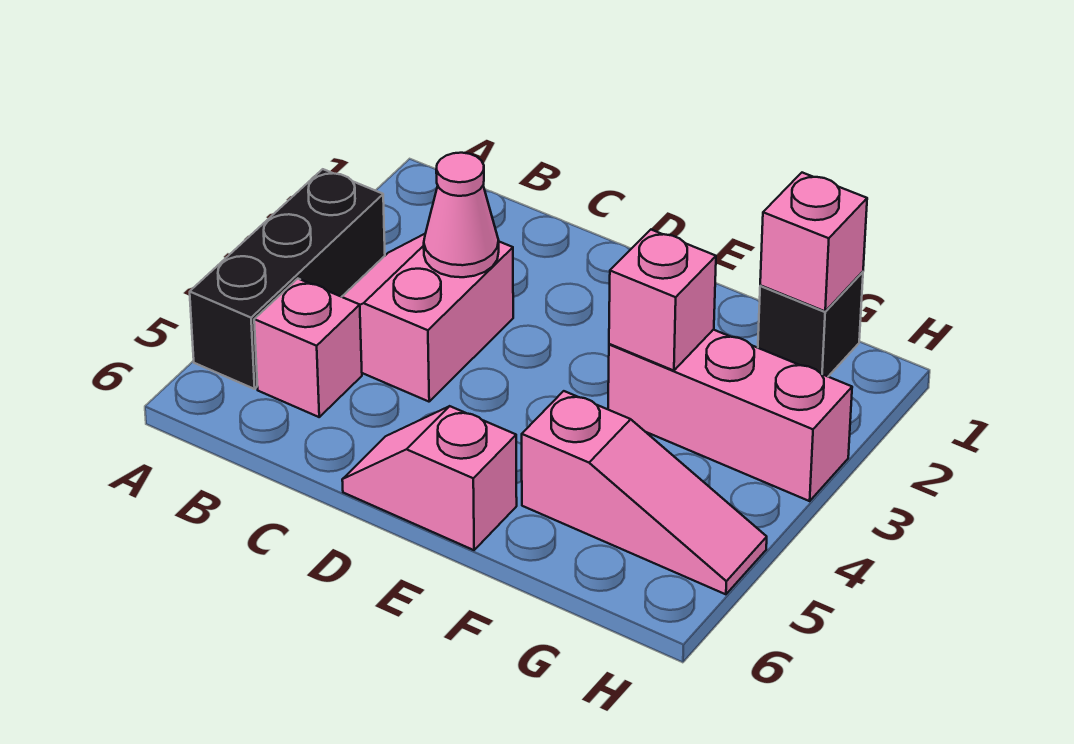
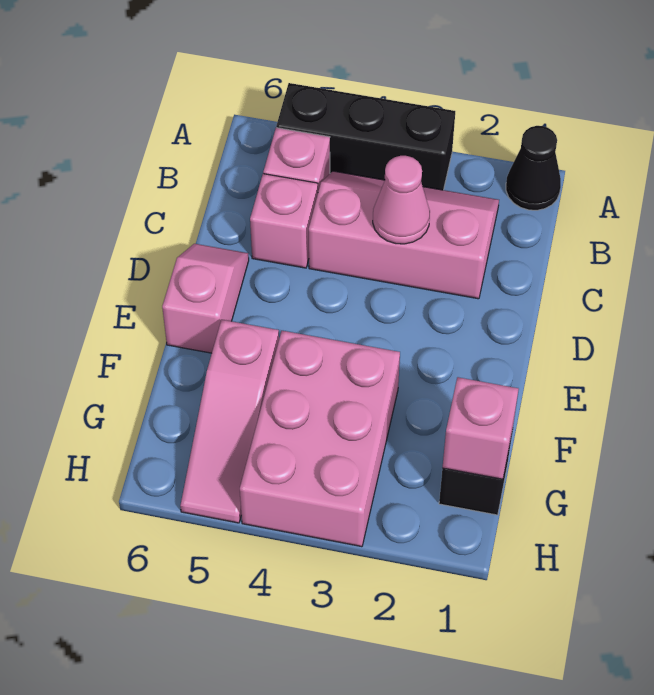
none -> black cone A1 level 1
pink slope B3:C4 level 1 top C -> pink slope B2:C4 level 1 top C
pink brick F3:H3 level 1 -> pink brick F3:H4 level 1
pink brick F3 level 2 -> pink brick C5 level 1

